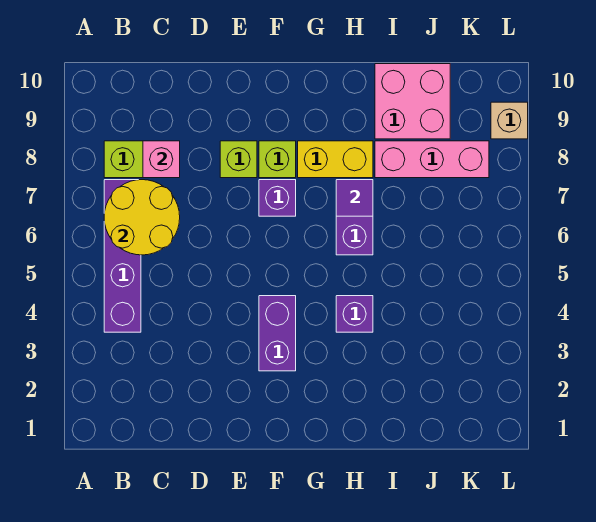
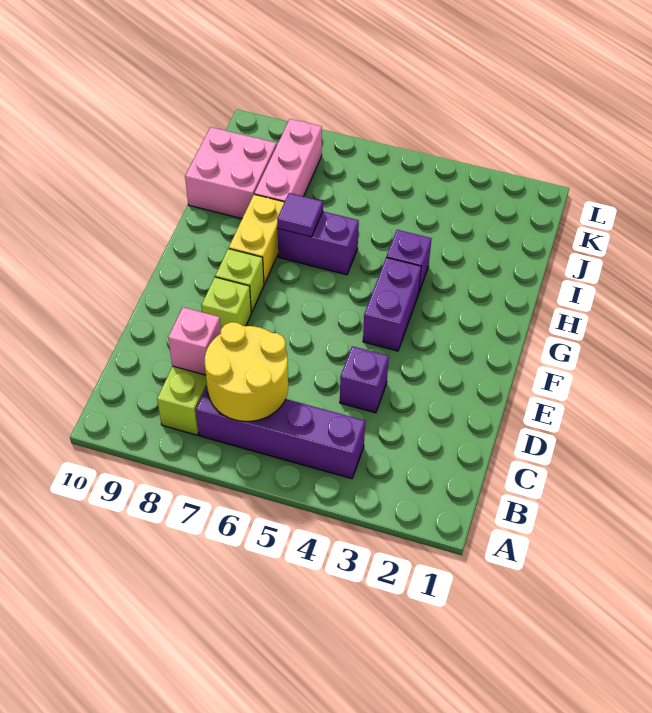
purple brick F3:F4 level 1 -> purple brick F4:G4 level 1
purple brick F7 level 1 -> purple brick D4 level 1
tan brick L9 level 1 -> none

